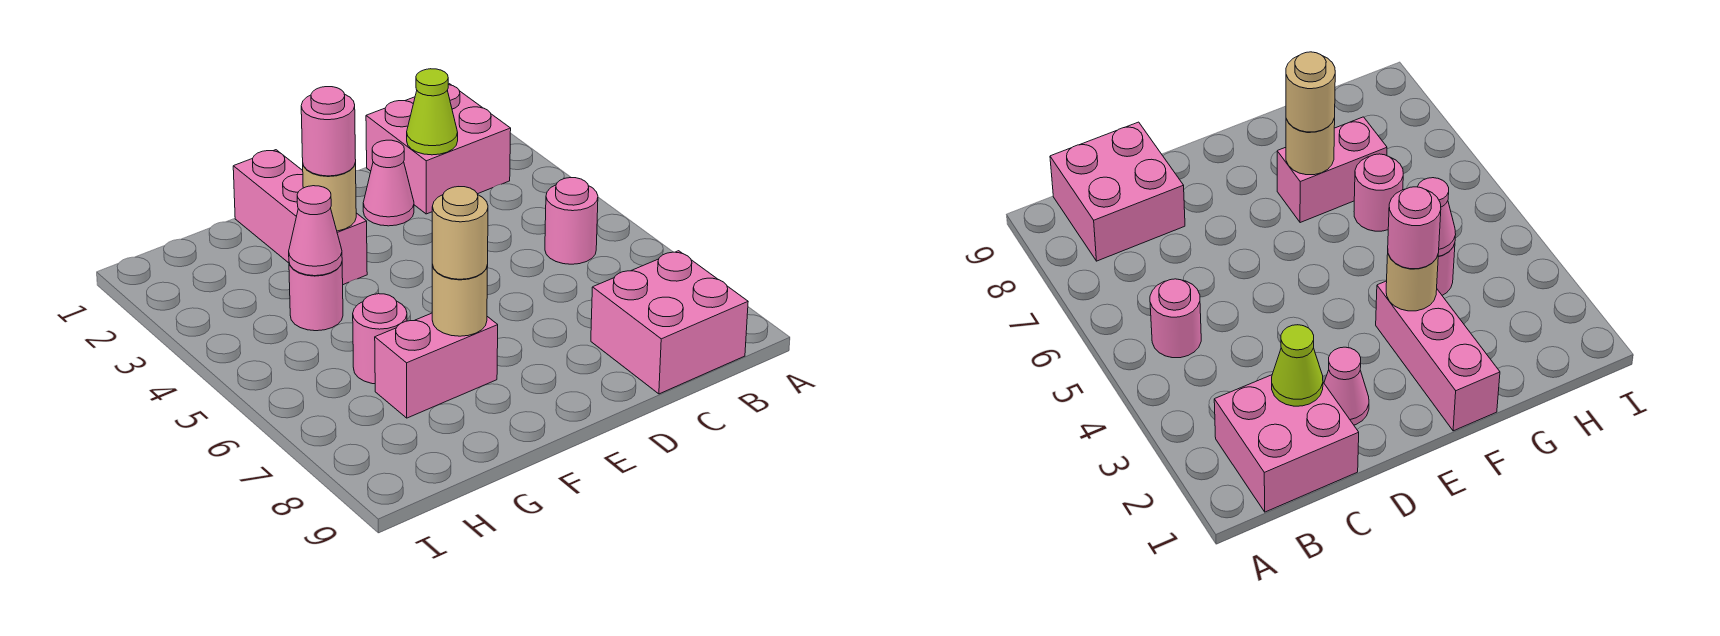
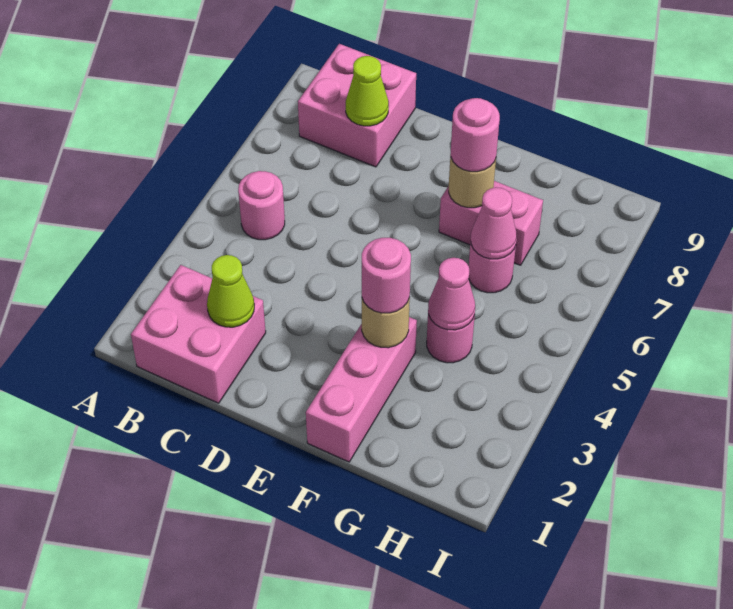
none -> lime cone C8 level 2
pink cone D2 level 1 -> pink cone G6 level 2
tan round brick F7 level 3 -> pink round brick F7 level 3

